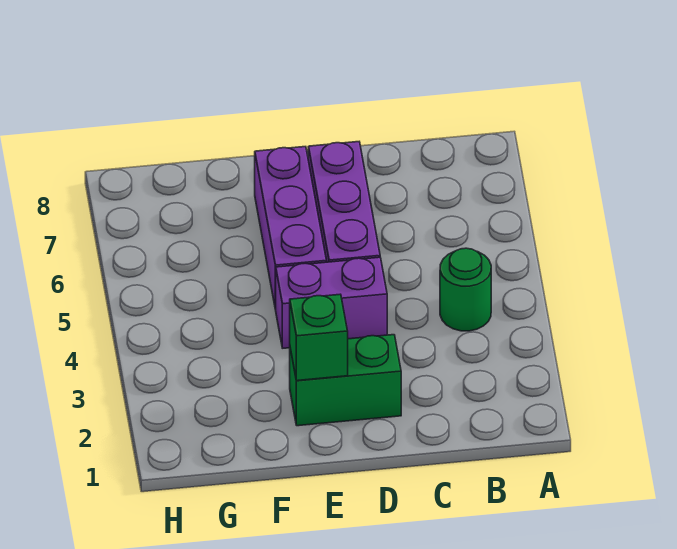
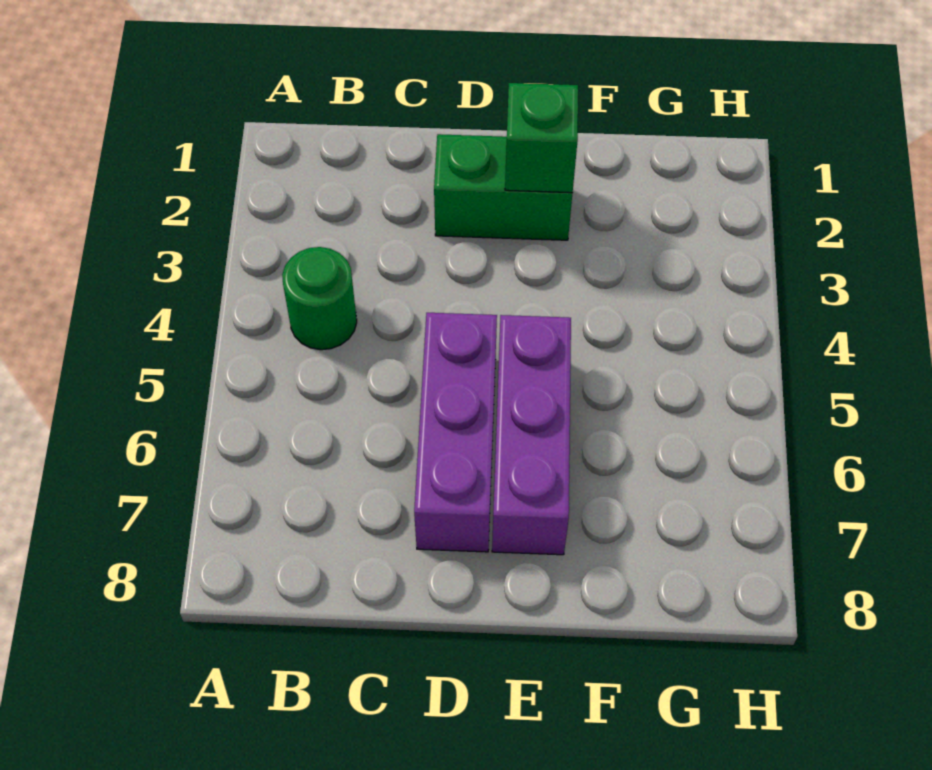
purple brick D4:E4 level 1 -> none

